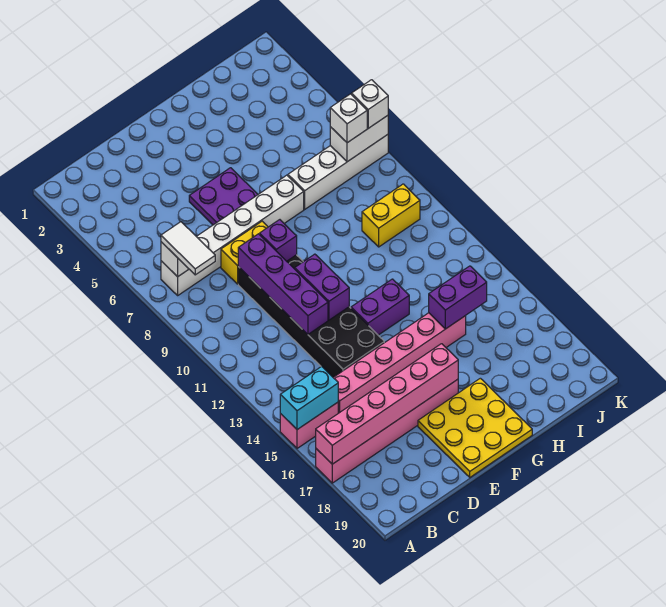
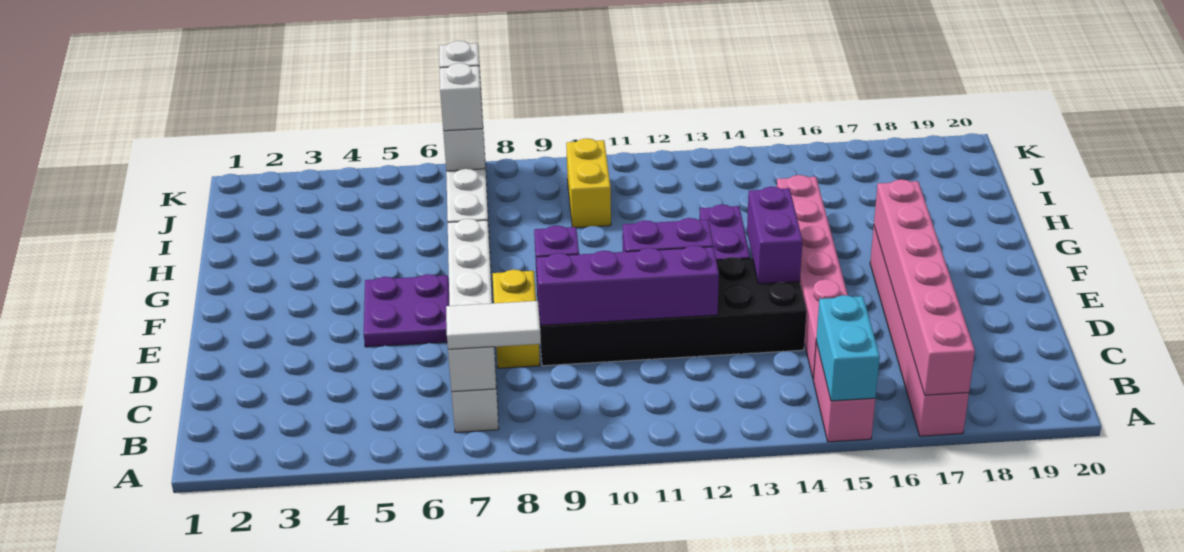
yellow plate E18:G20 level 1 -> none
purple brick H15:I15 level 2 -> purple brick E14:F14 level 2

